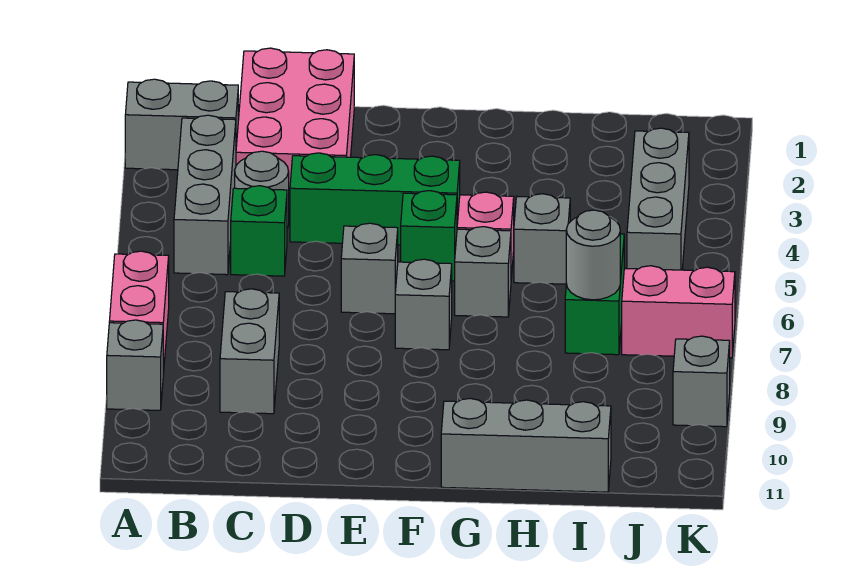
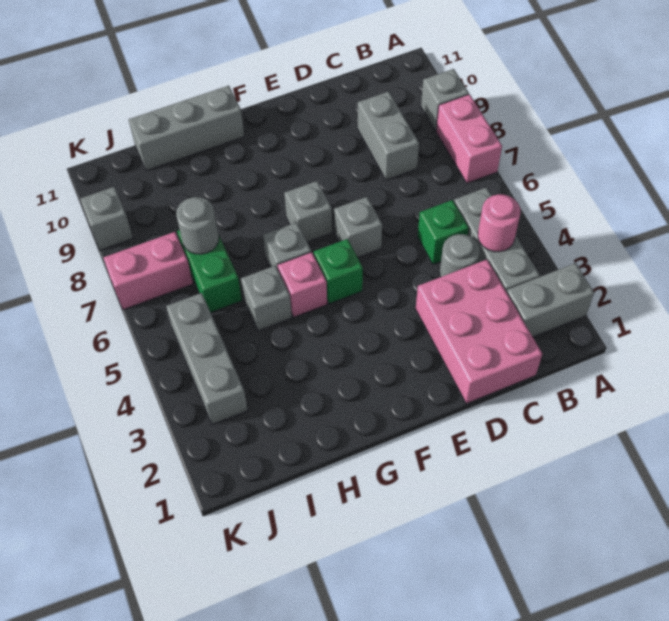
none -> pink round brick B4 level 2
green brick D4:F4 level 1 -> none

